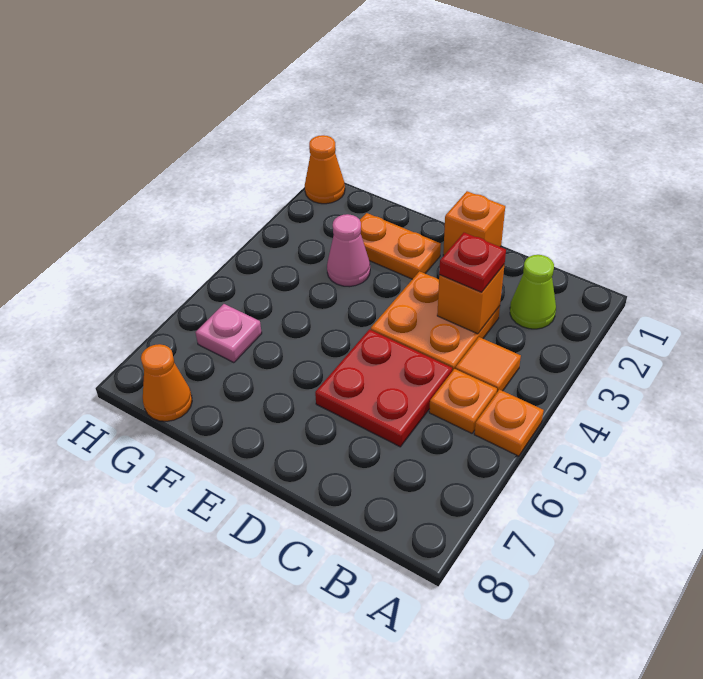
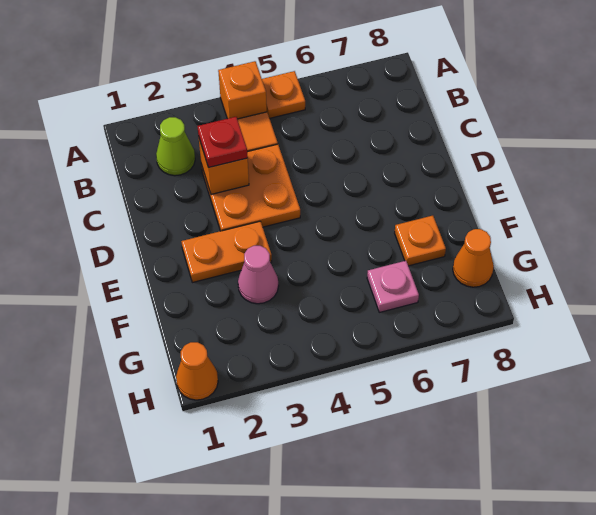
orange plate B5 level 1 -> orange plate F7 level 1
red plate C5:D6 level 1 -> none
orange brick D1 level 1 -> orange brick A4 level 1
orange plate E2:F2 level 1 -> orange plate E2:E3 level 1

